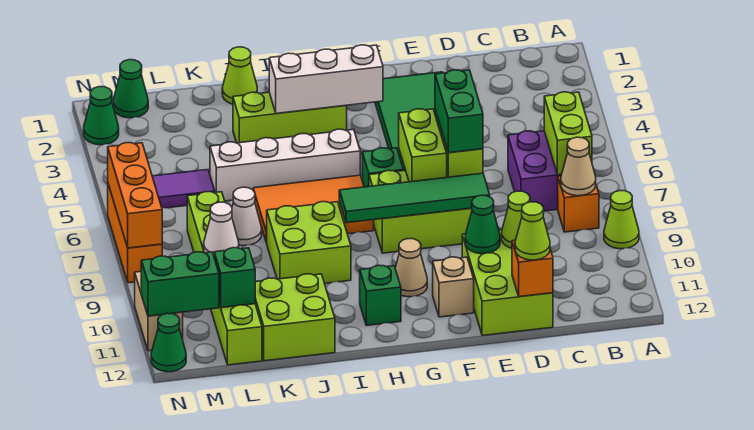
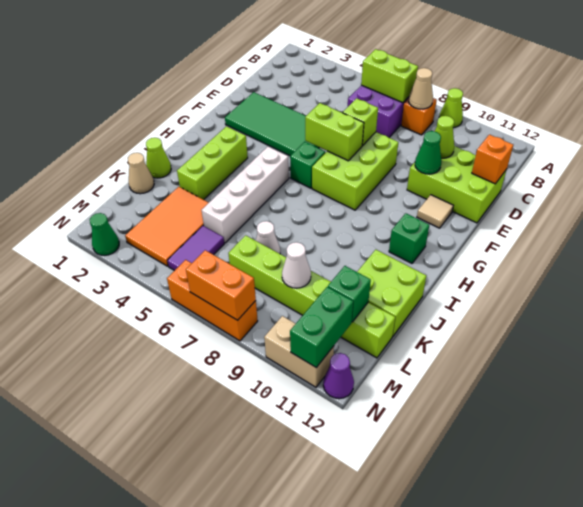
lime cone D12 level 3 -> none
green brick E6:E7 level 3 -> none
green tile E8:H8 level 2 -> none
tan brick F11 level 1 -> tan tile F11 level 1
white brick G3:I3 level 2 -> none
tan cone G10 level 1 -> tan cone K1 level 1
orange tile H6:J7 level 1 -> orange tile K3:M4 level 1
lime brick I8:J9 level 1 -> none
green cone M1 level 1 -> none
orange brick N6:N8 level 2 -> orange brick N7:N8 level 2
green cone N12 level 1 -> purple cone N12 level 1

